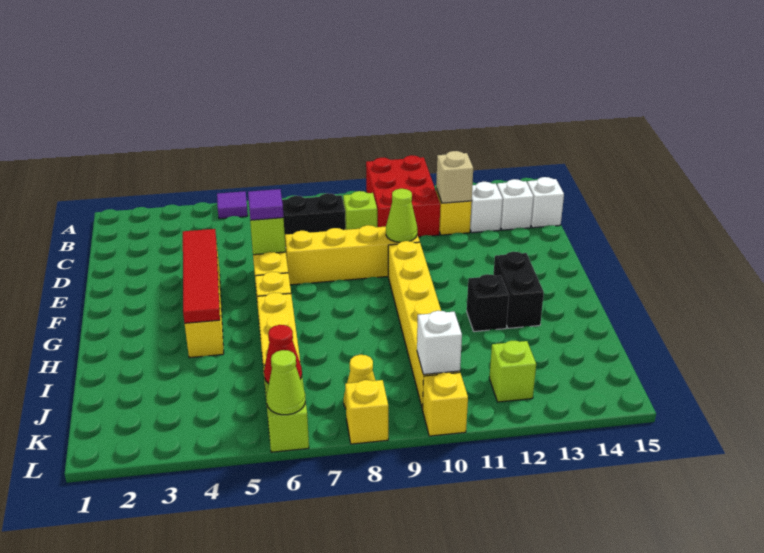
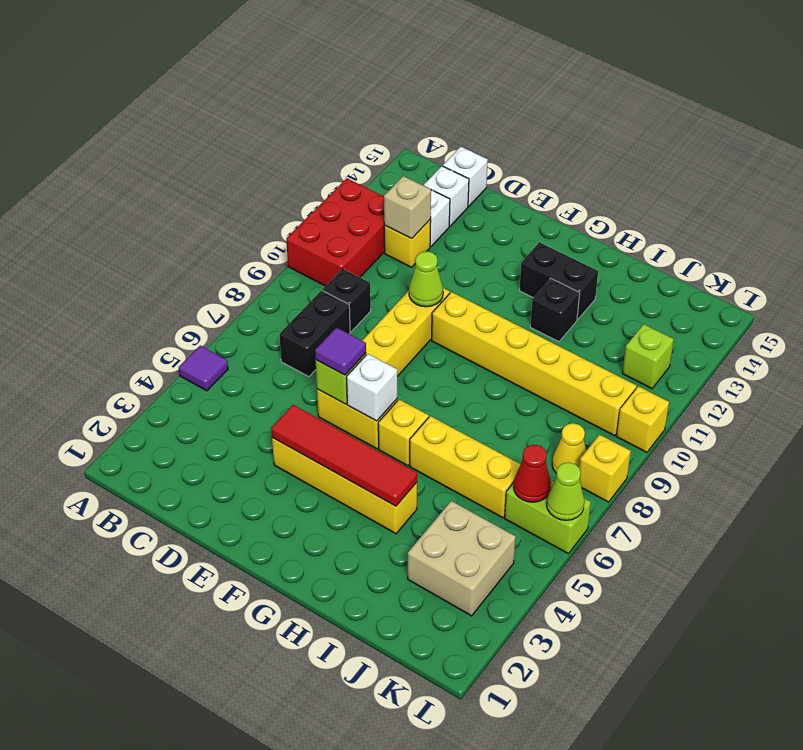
red brick A10:C11 level 1 -> red brick A10:B12 level 1
lime brick C9 level 1 -> black brick C9 level 1
none -> tan brick J3:K4 level 1
white brick K10 level 2 -> white brick F6 level 2

